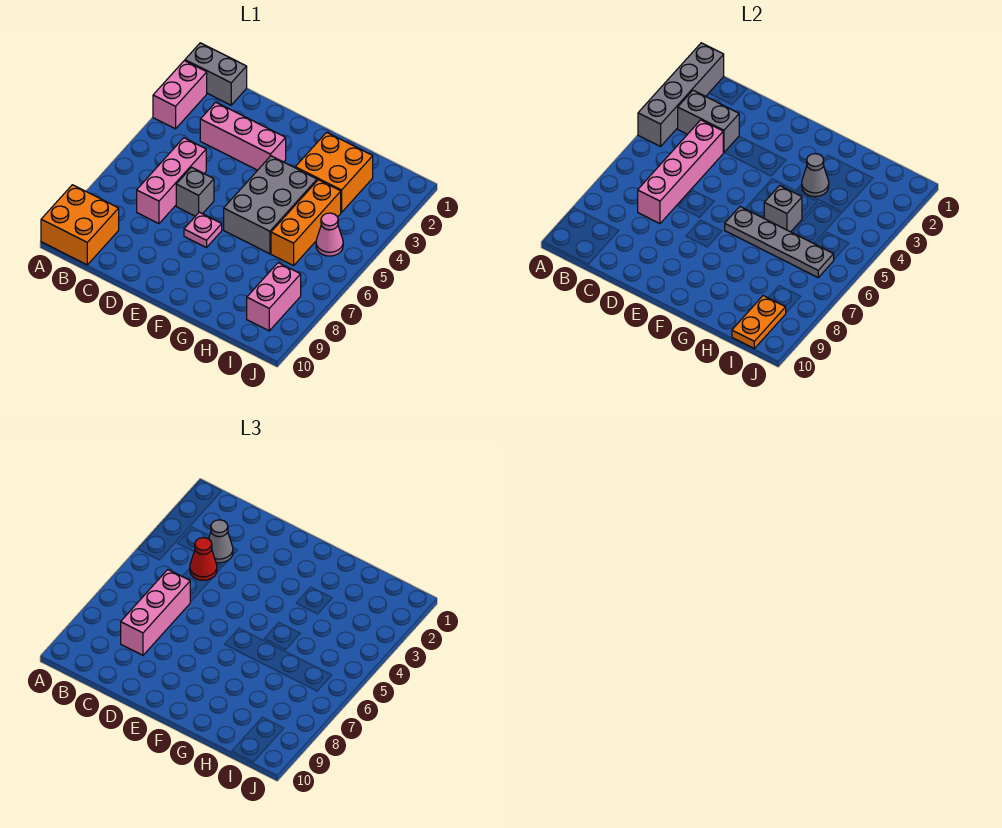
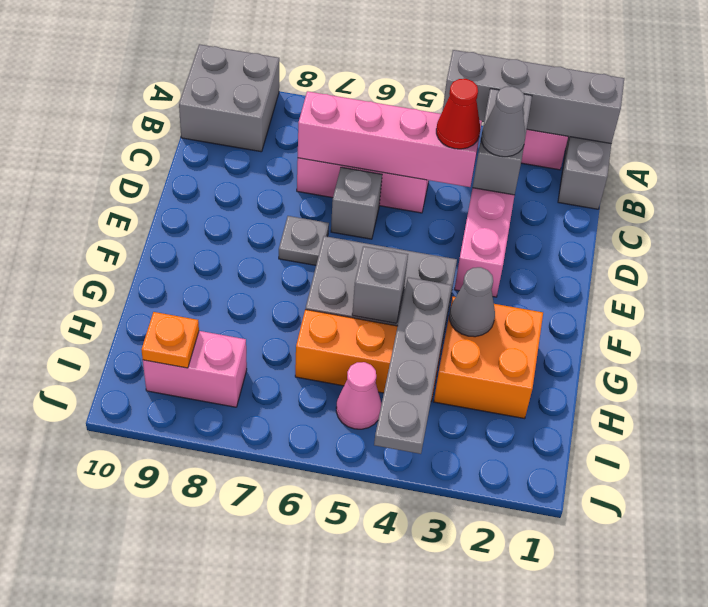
orange brick A9:B10 level 1 -> grey brick A9:B10 level 1
pink brick C6:C8 level 3 -> none
pink plate E7 level 1 -> grey plate E7 level 1
grey plate F6:I6 level 2 -> grey plate G4:J4 level 2
orange plate I9:I10 level 2 -> orange plate I9 level 2

